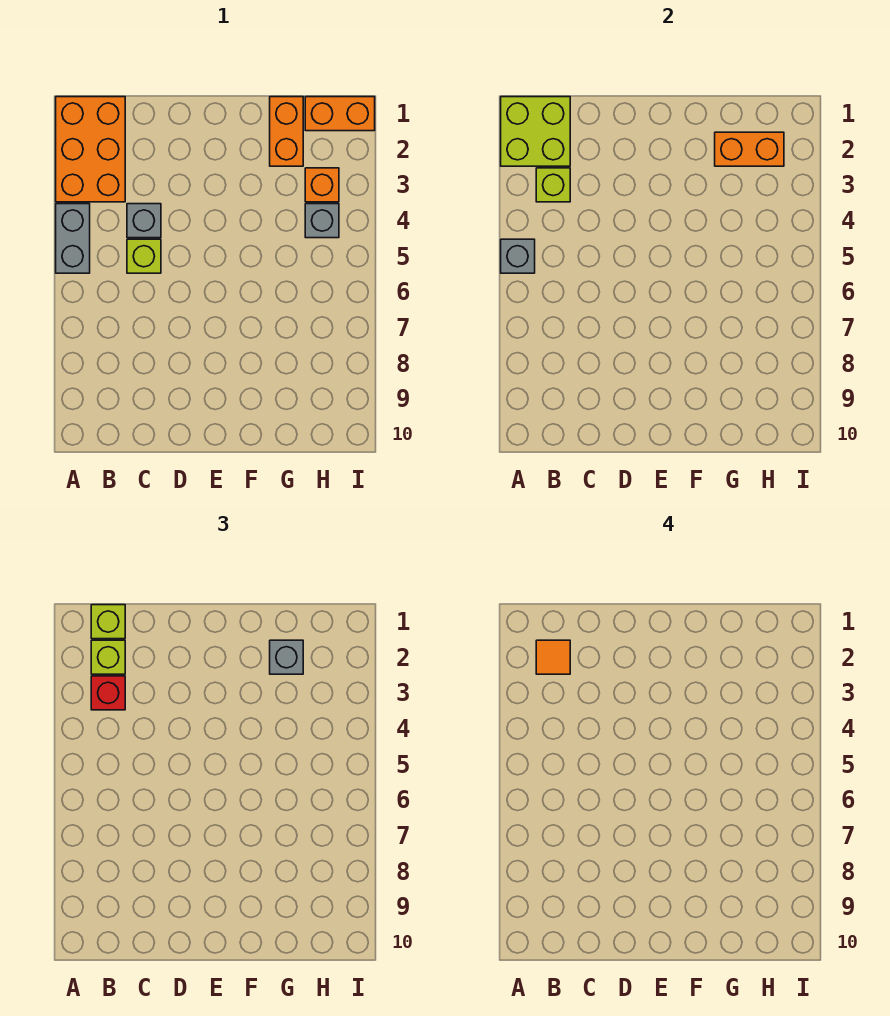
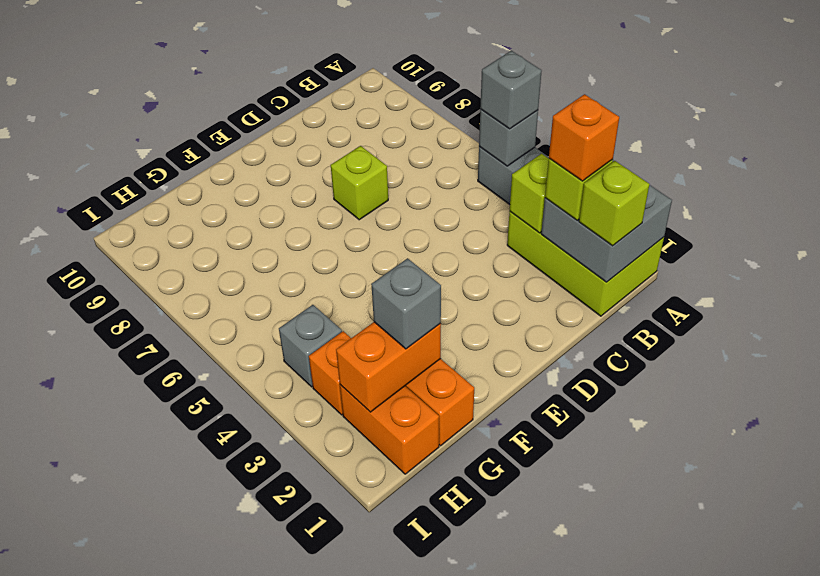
orange brick A1:B3 level 1 -> lime brick A1:B3 level 1
lime brick A1:B2 level 2 -> grey brick A1:B2 level 2
orange tile B2 level 4 -> orange brick B2 level 4
red brick B3 level 3 -> none
grey brick C4 level 1 -> grey brick A5 level 3
lime brick C5 level 1 -> lime brick D7 level 1
orange brick H1:I1 level 1 -> orange brick H1:H2 level 1

